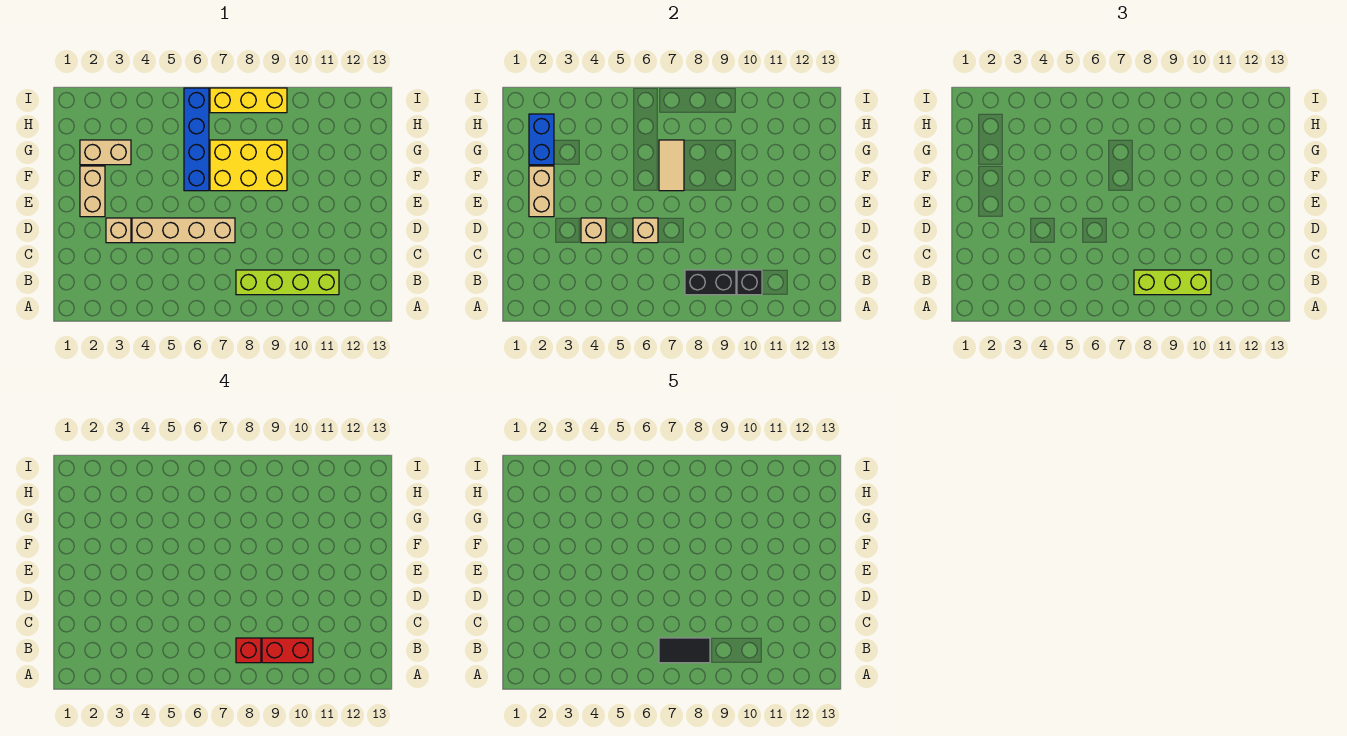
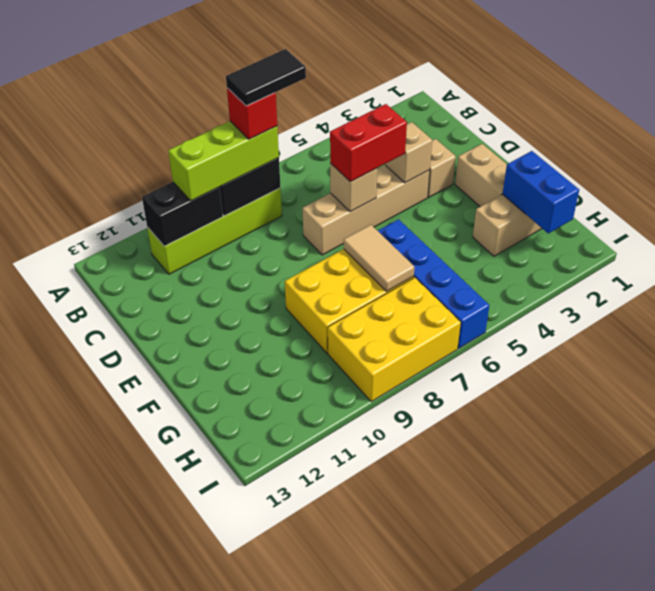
red brick B9:B10 level 4 -> red brick D5:D6 level 3
black brick B10 level 2 -> black brick B10:B11 level 2
tan brick E2:F2 level 2 -> none
yellow brick I7:I9 level 1 -> yellow brick H7:I9 level 1

